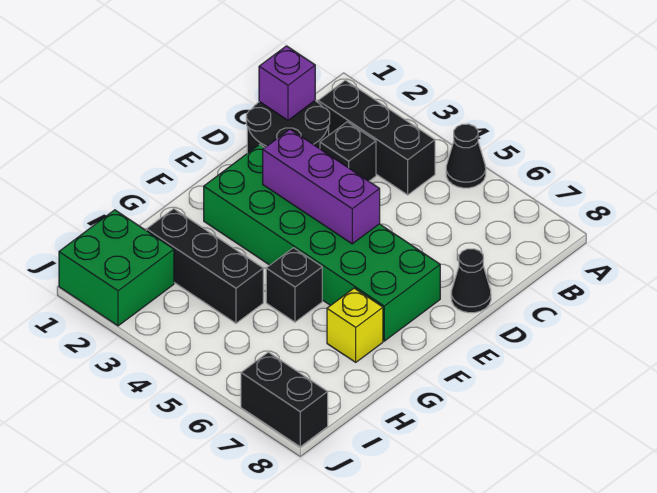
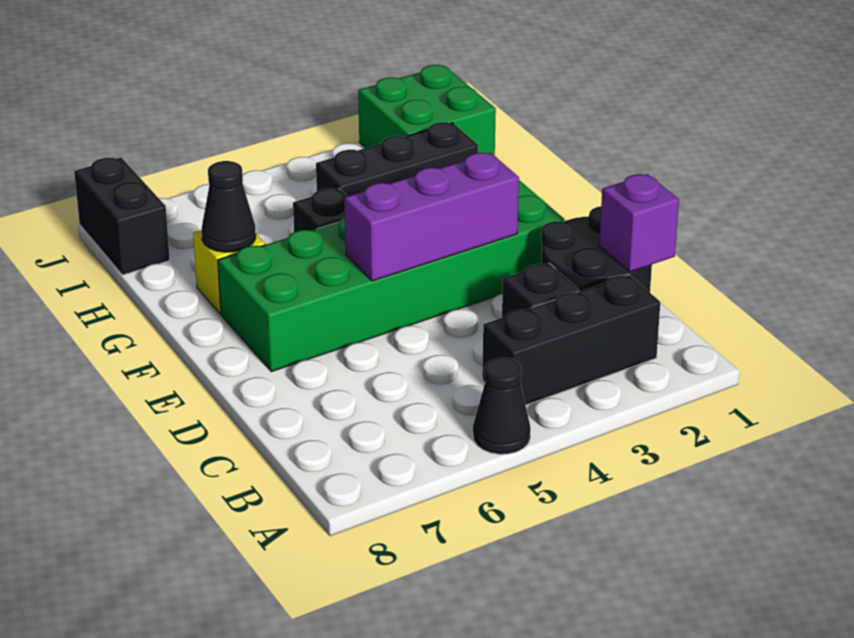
black cone D8 level 1 -> black cone G7 level 2
black brick J7:J8 level 1 -> black brick I8:J8 level 1

